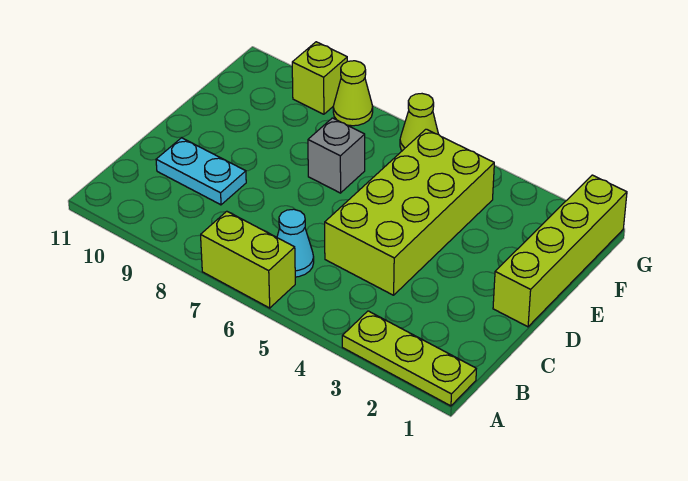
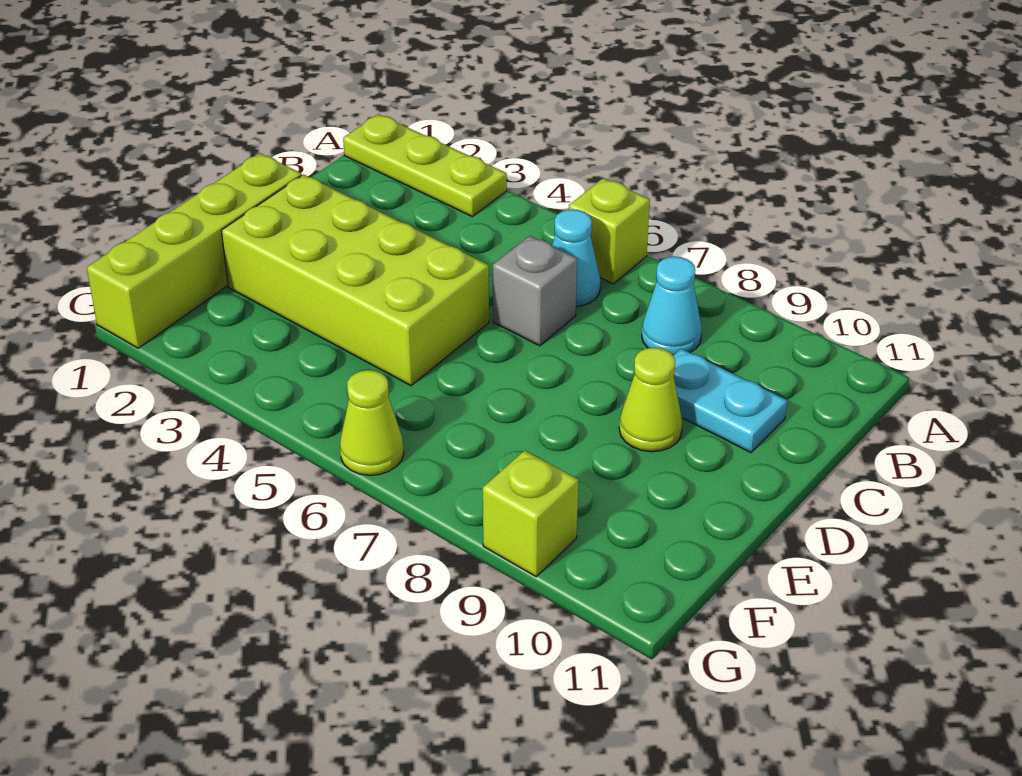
lime brick A6:A7 level 1 -> lime brick A6 level 1
none -> cyan cone B8 level 1
lime brick C4:F5 level 1 -> lime brick D2:E5 level 1
grey brick E7 level 1 -> grey brick C6 level 1
lime cone G8 level 1 -> lime cone D9 level 1

